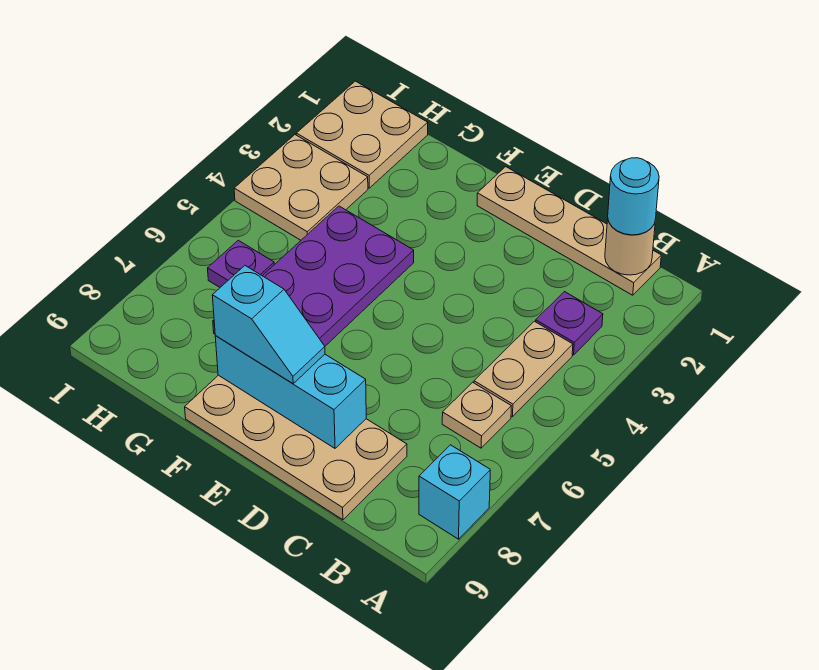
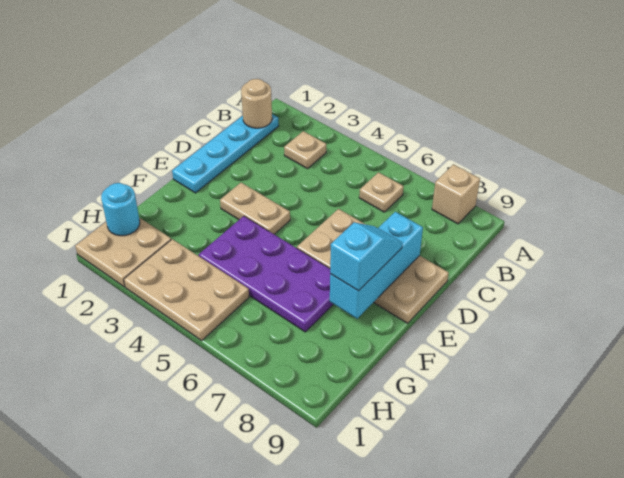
cyan brick A8 level 1 -> tan brick A8 level 1
tan plate B1:E1 level 1 -> cyan plate B1:E1 level 1
cyan round brick B1 level 3 -> cyan round brick H1 level 2
purple plate B3 level 1 -> tan plate B3 level 1
tan plate B4:B5 level 1 -> tan plate E3:E4 level 1
tan plate C8:F9 level 1 -> tan plate D6:E9 level 1
tan plate H3:I4 level 1 -> tan plate H3:I5 level 1
purple plate H6 level 1 -> none

